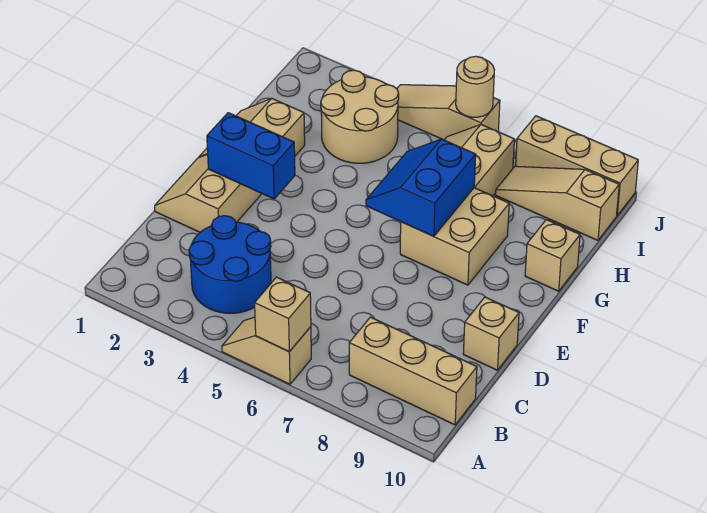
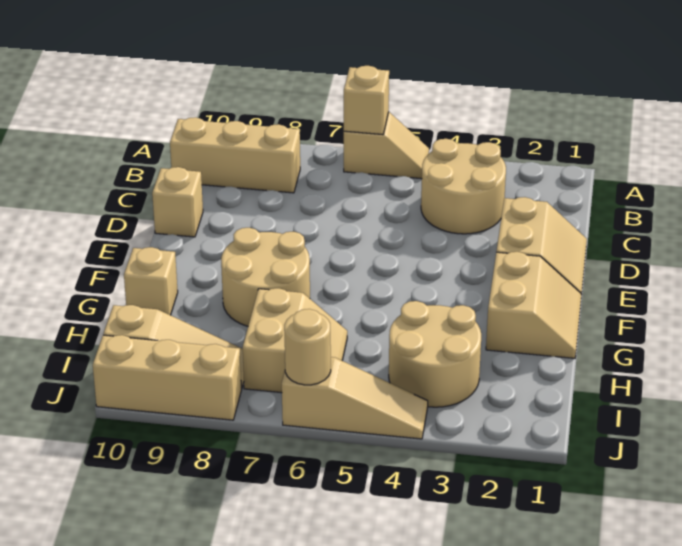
blue round brick B3:C4 level 1 -> tan round brick B3:C4 level 1
blue brick E2:E3 level 2 -> none
blue slope F6:G7 level 2 top 7 -> none
tan brick F7:G8 level 1 -> tan round brick F7:G8 level 1

